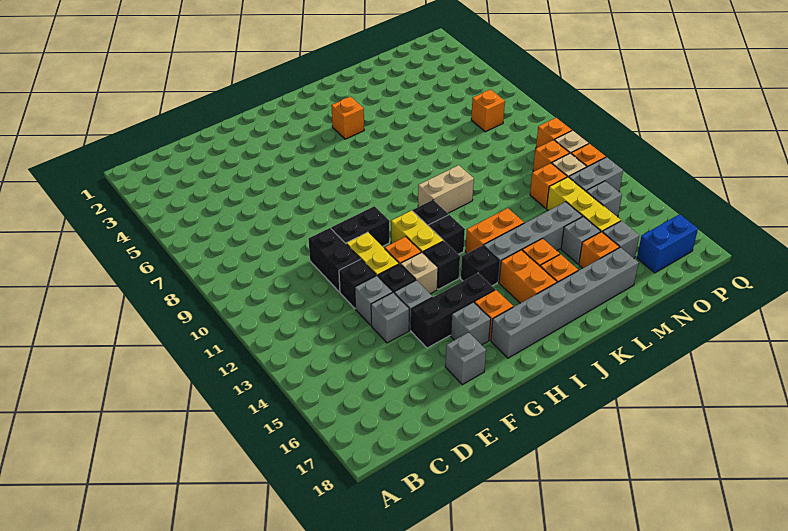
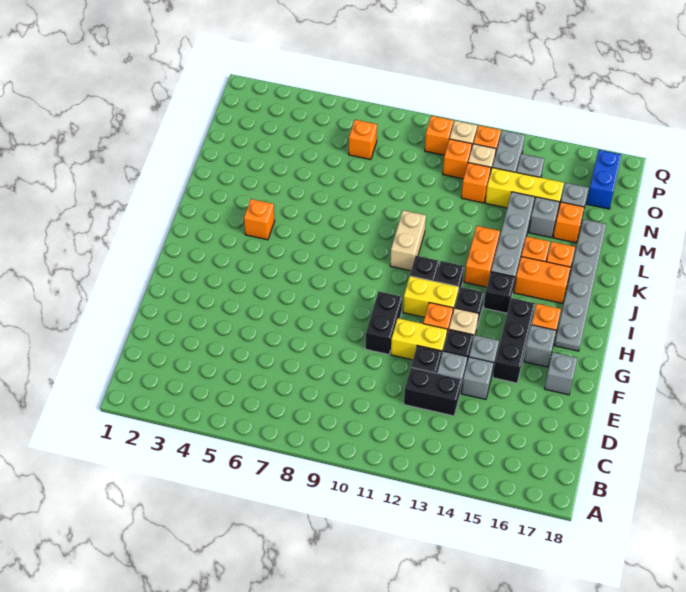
black brick E10:E11 level 1 -> black brick D12:D13 level 1
grey brick H17:M17 level 1 -> grey plate H17:M17 level 1

